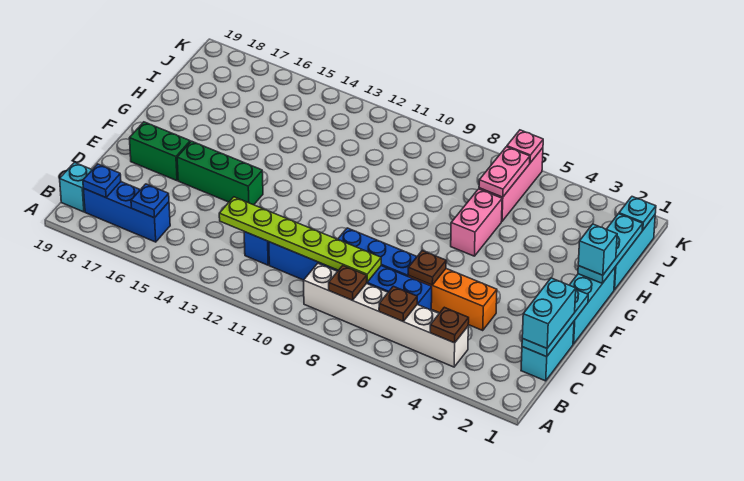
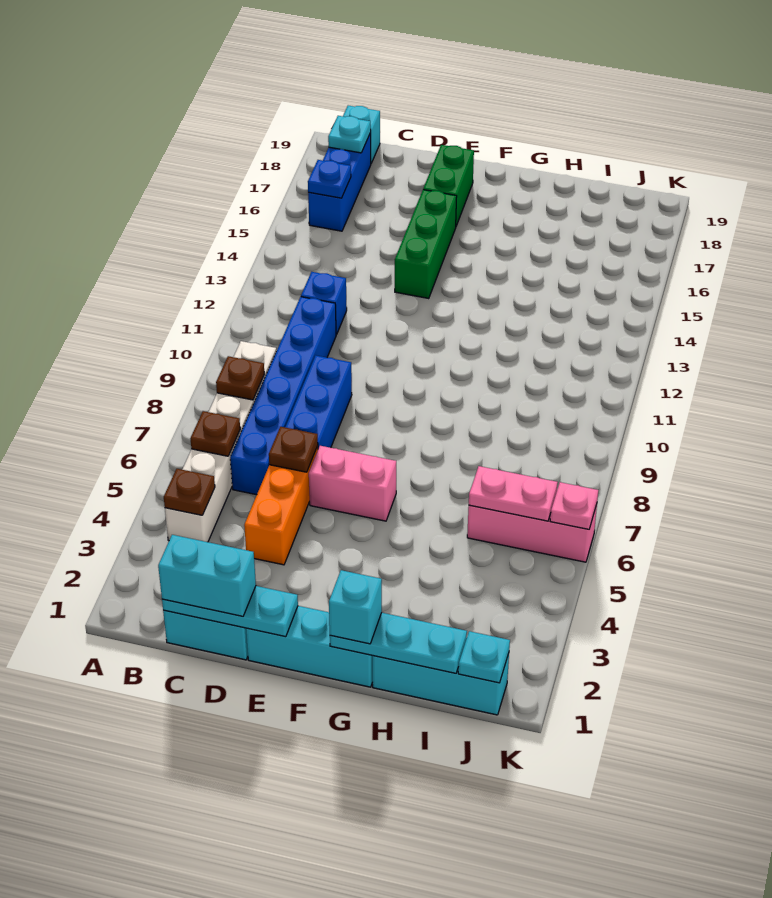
blue plate B18 level 2 -> cyan plate B18 level 2
lime plate C8:C13 level 2 -> none
pink brick G6:H6 level 1 -> pink brick E6:F6 level 1

